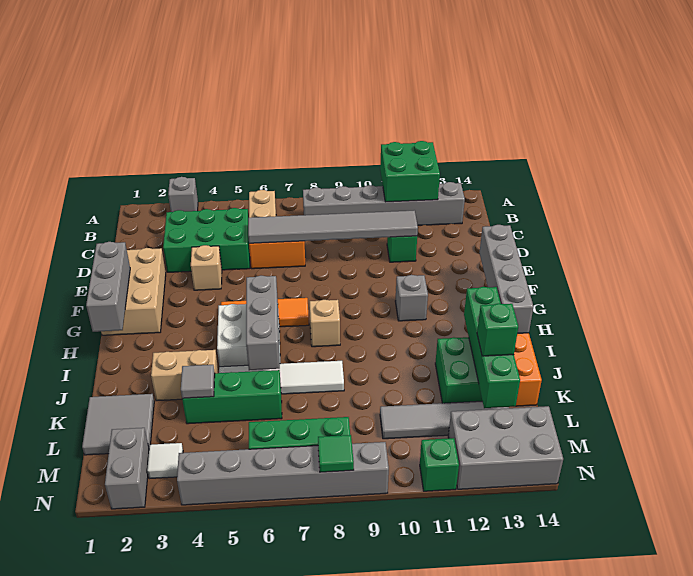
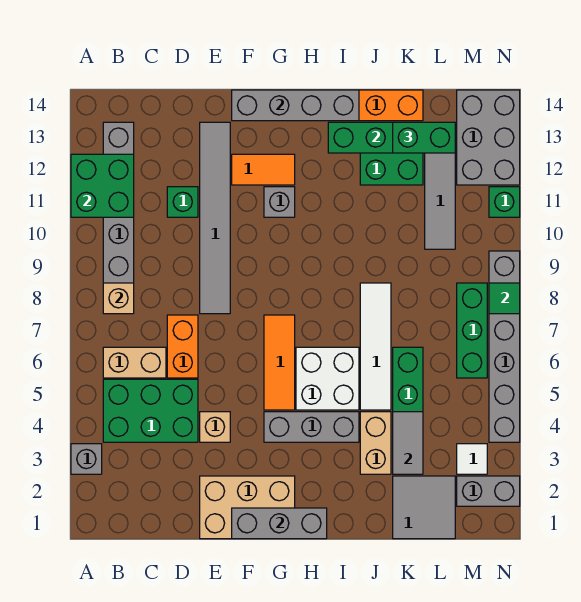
green brick C3:D5 level 1 -> green brick B4:D5 level 1
grey tile D6:D11 level 2 -> grey tile E8:E13 level 1
none -> orange tile F12:G12 level 1
grey brick H6:J6 level 2 -> grey brick G4:I4 level 1
tan brick H8 level 1 -> tan brick B8 level 2
grey tile K4 level 2 -> grey tile K3:K4 level 2
green brick K13 level 3 -> green brick K13:L13 level 3

